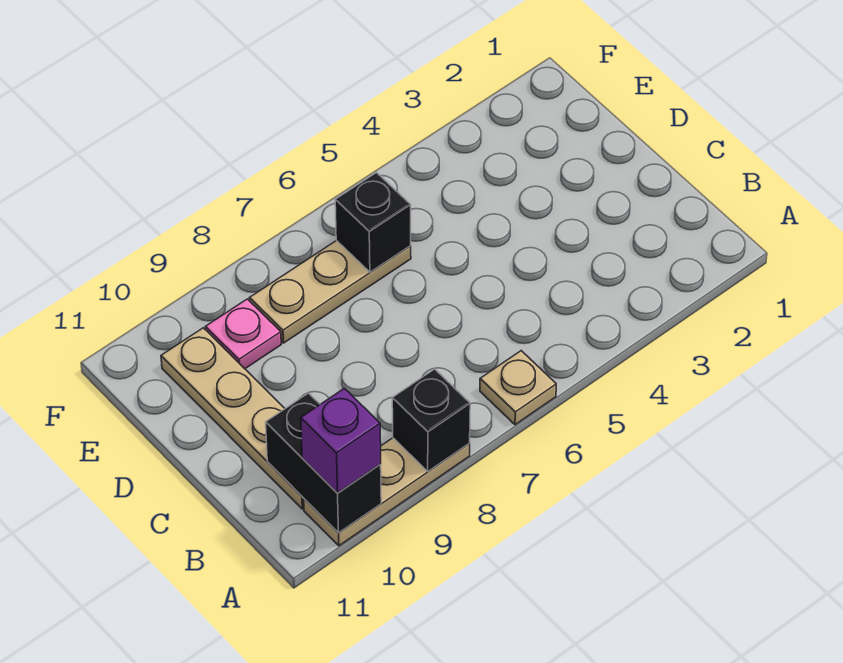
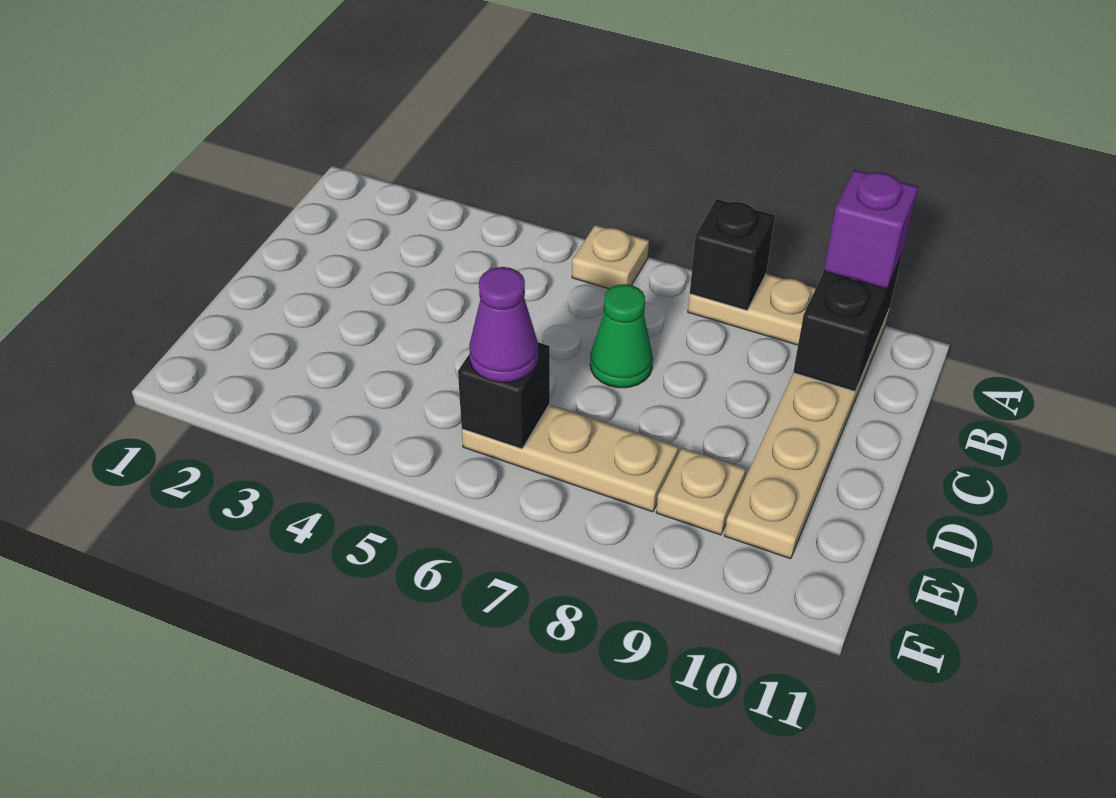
none -> green cone C7 level 1
none -> purple cone E6 level 3
pink plate E9 level 1 -> tan plate E9 level 1

